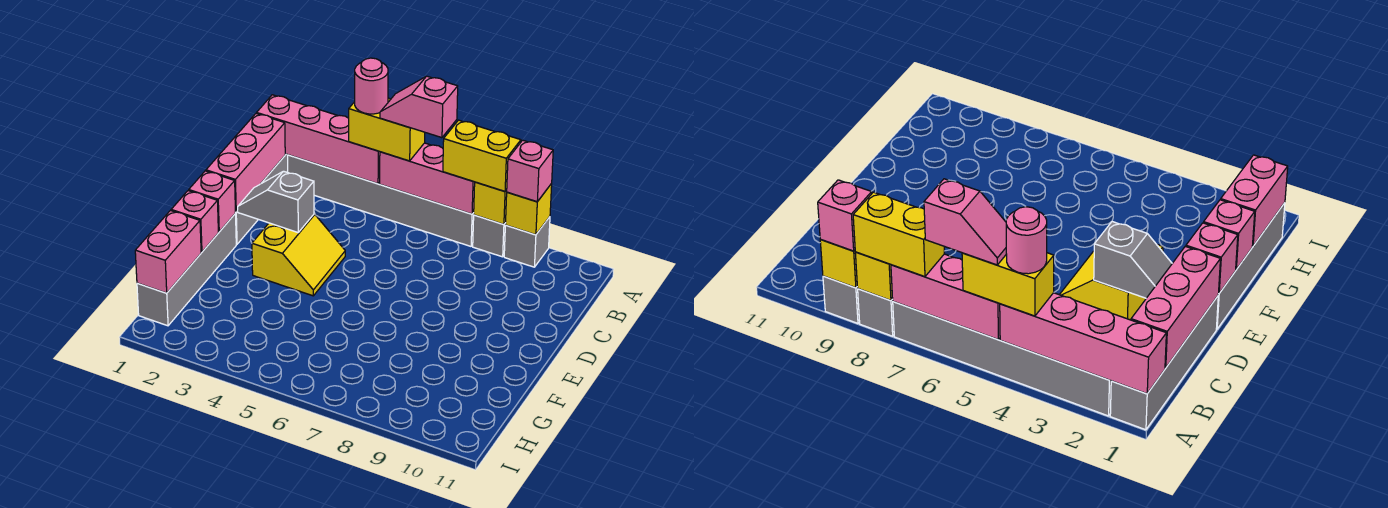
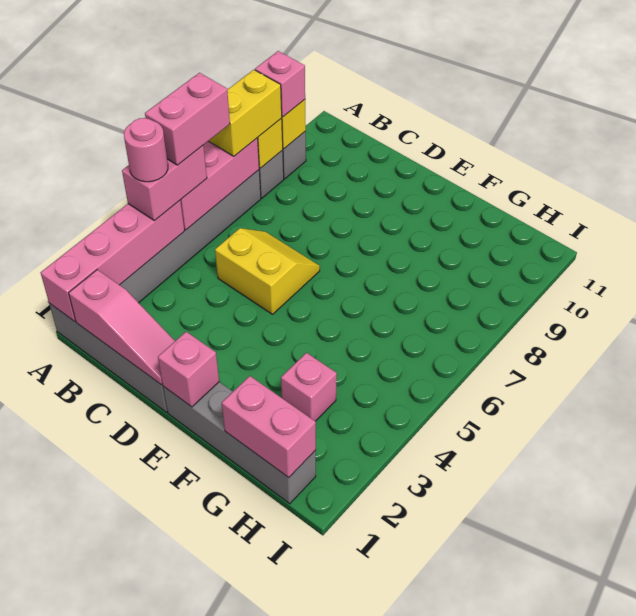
yellow brick A4:A5 level 3 -> pink brick A4:A5 level 3
pink slope A5:A6 level 4 top 6 -> pink brick A5:A6 level 4
pink brick B1:D1 level 2 -> pink slope B1:D1 level 2 top B
grey slope D2:D3 level 2 top 3 -> none
yellow slope D3:E4 level 1 top 3 -> yellow slope C5:D6 level 1 top 5
pink brick F1 level 2 -> pink brick G3 level 1

